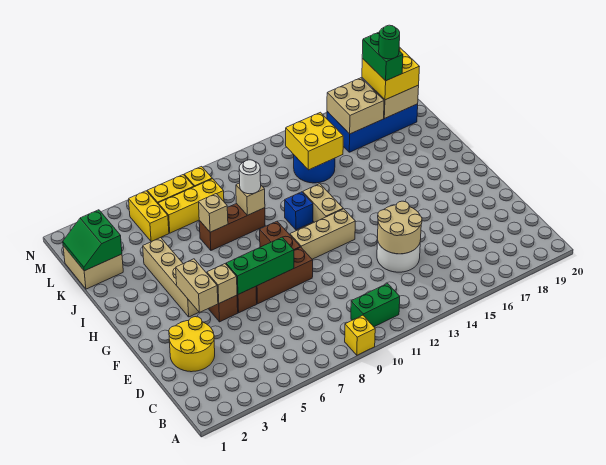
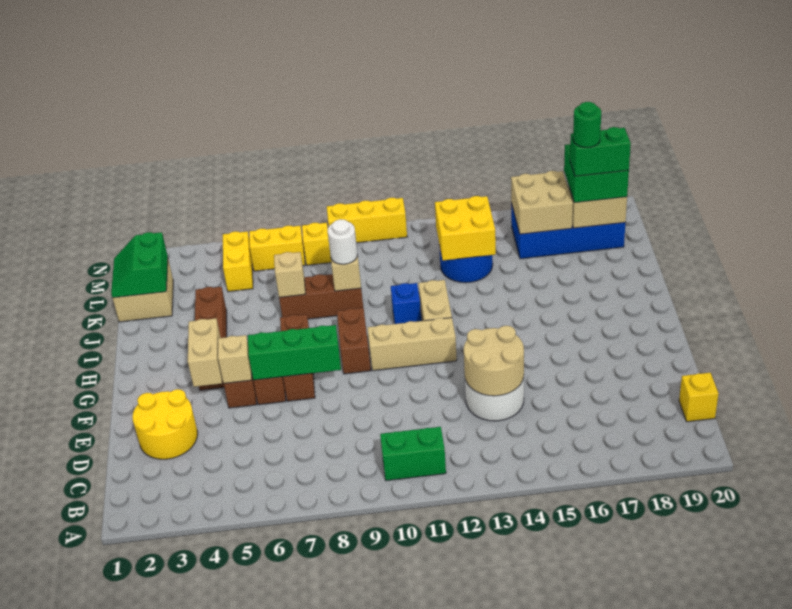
yellow brick A9 level 1 -> yellow brick C20 level 1
brown brick F7:F9 level 1 -> brown brick F7:H7 level 1
tan brick G4:J4 level 1 -> brown brick G4:J4 level 1
yellow brick L6:L8 level 1 -> yellow brick N9:N11 level 1
yellow brick L18:M19 level 3 -> green brick L18:M19 level 3
green brick L18:M18 level 4 -> green brick L18:L19 level 4

